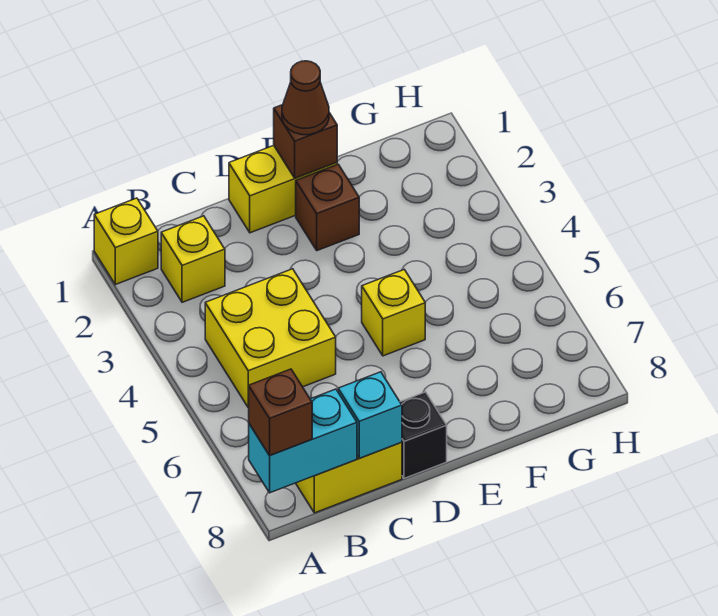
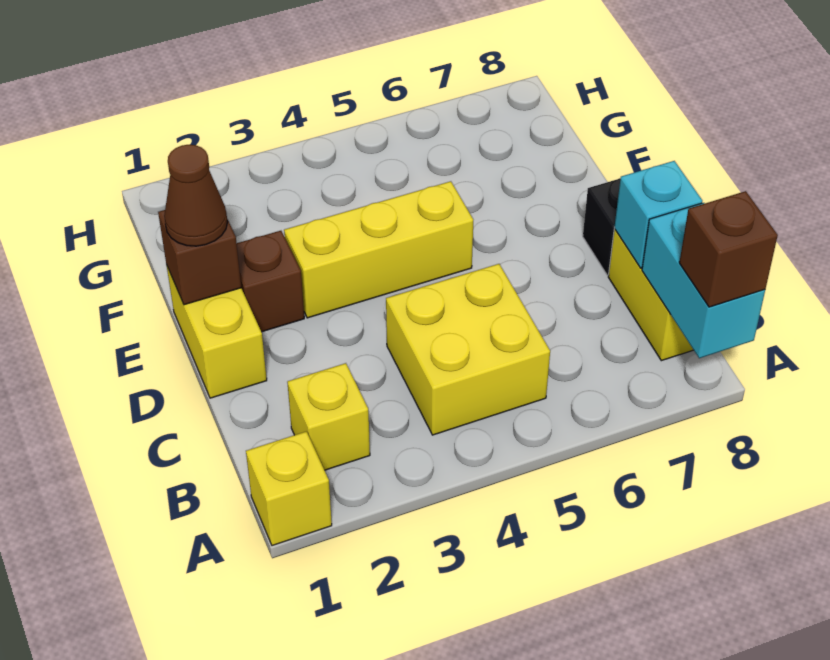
yellow brick E5 level 1 -> yellow brick E3:E5 level 1

